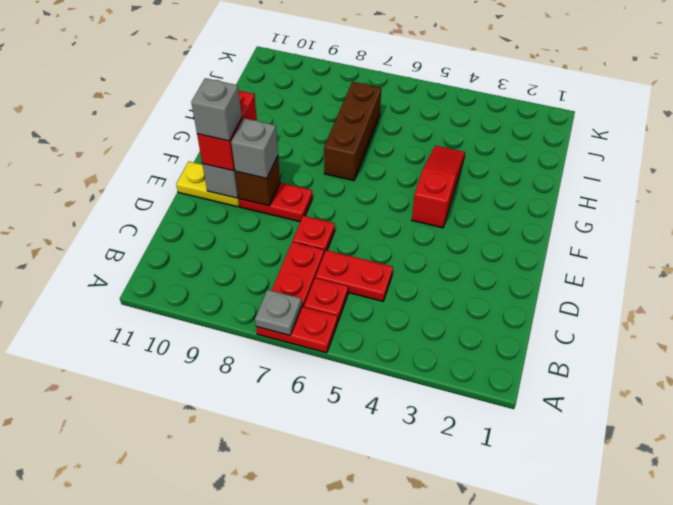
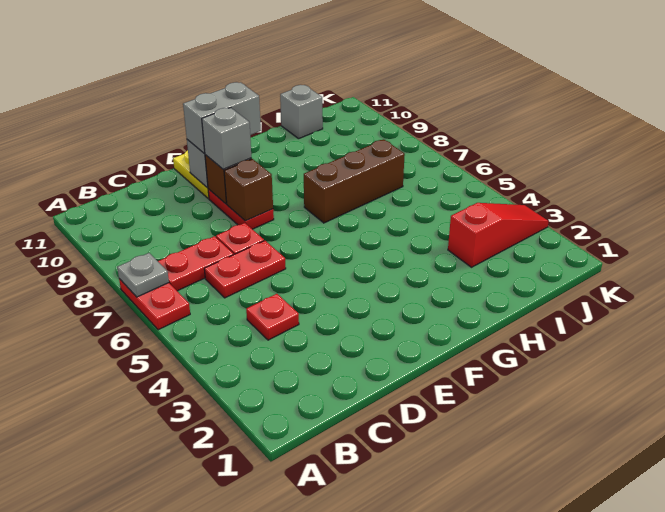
red plate B6 level 1 -> red plate C4 level 1
red plate C5:C6 level 1 -> red plate C6:D6 level 1
none -> brown brick E8 level 2
red brick E10:F10 level 3 -> grey brick E10:F10 level 3
grey brick E10 level 4 -> grey brick I11 level 1
red slope F4:H4 level 1 top F -> red slope I3:K3 level 1 top I

